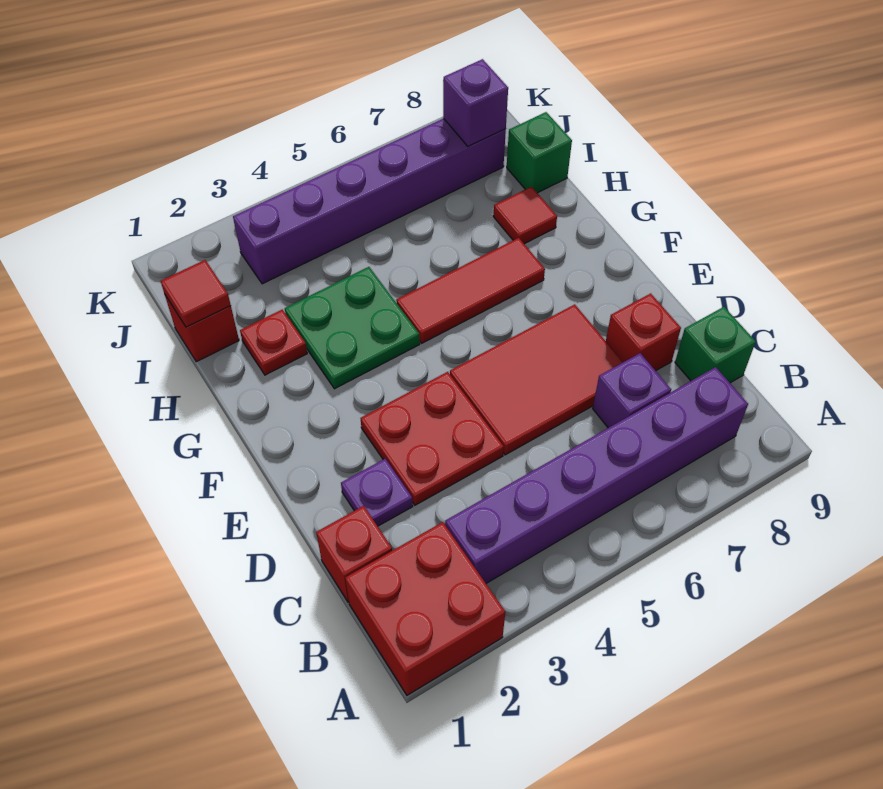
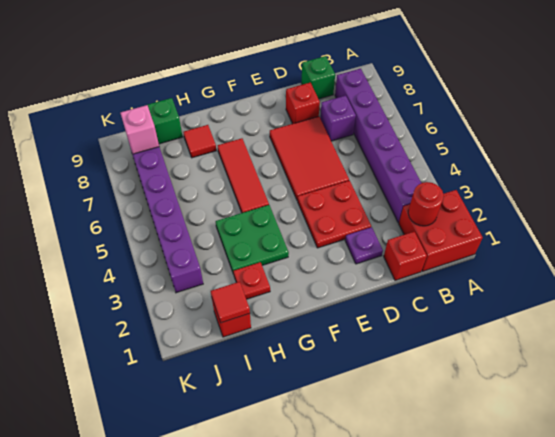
none -> red round brick B2 level 2
purple brick J8 level 2 -> pink brick J8 level 2

